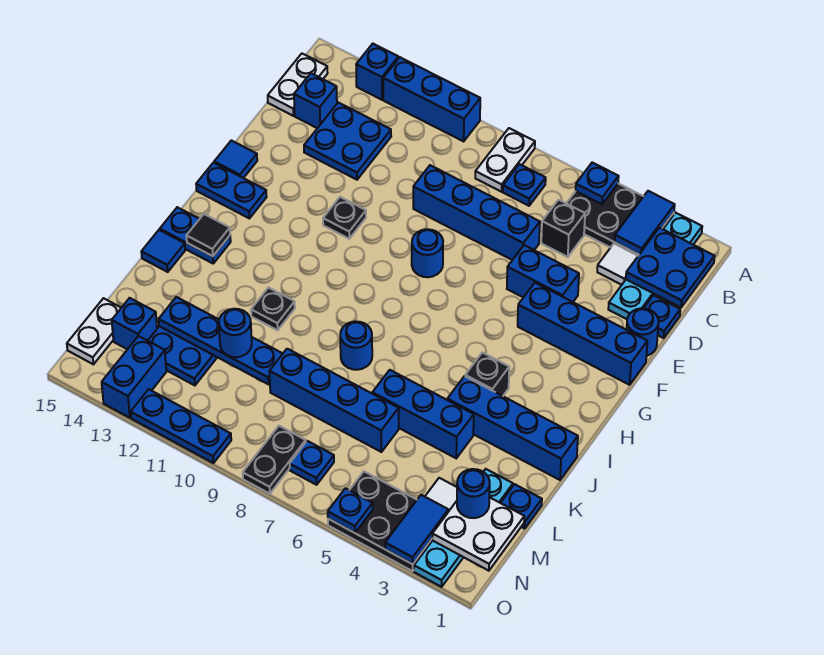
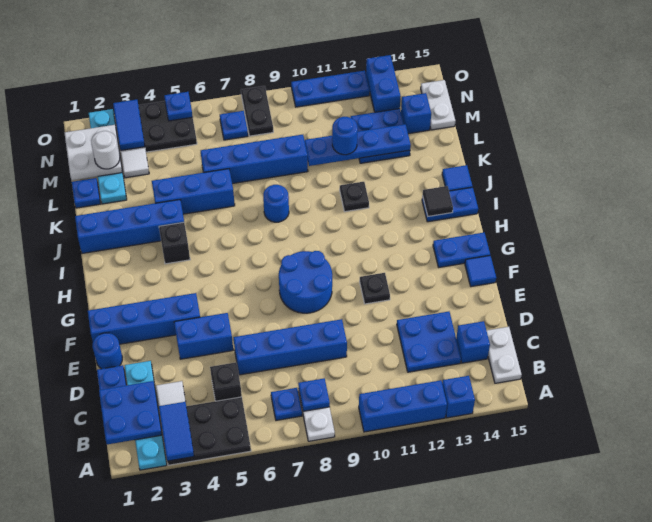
blue plate A5 level 2 -> blue plate B8 level 2
blue round brick F8 level 1 -> blue round brick F8:G9 level 1
blue round brick M2 level 3 -> white round brick M2 level 3

